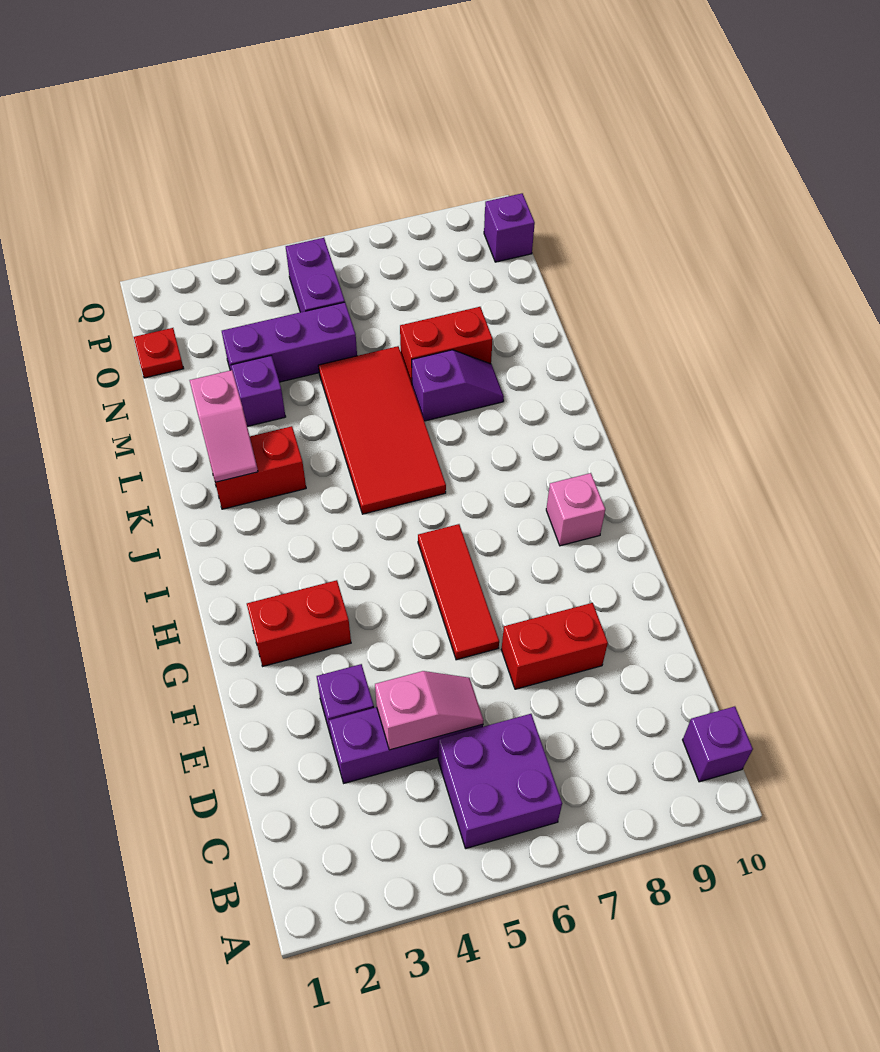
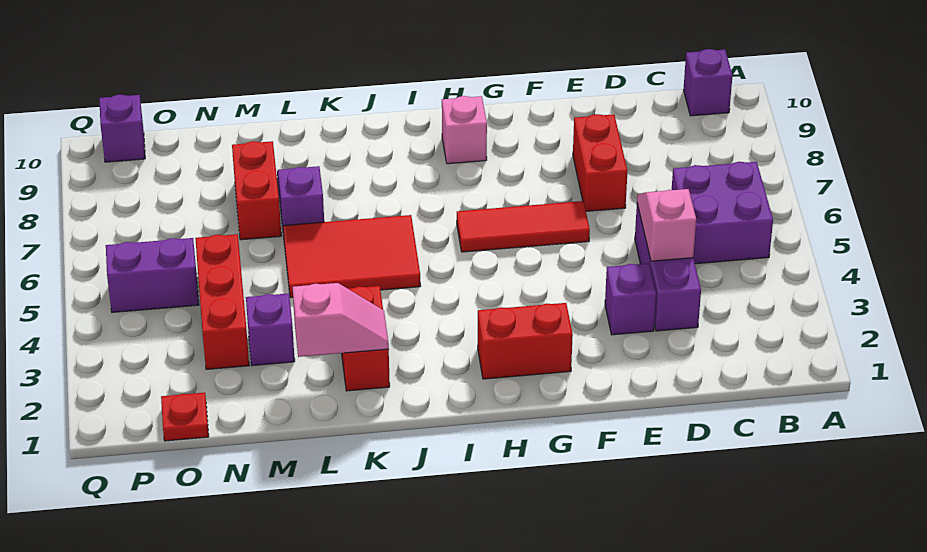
red brick G2:G3 level 1 -> red brick G2:H2 level 1
red tile J5:M6 level 1 -> red tile J5:L6 level 1
purple brick N3:N5 level 1 -> red brick N3:N5 level 1

